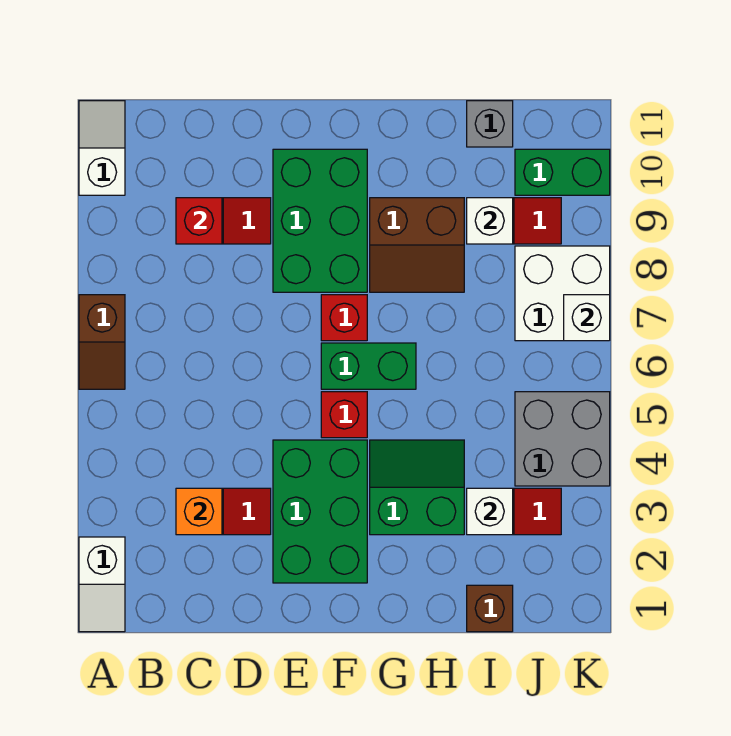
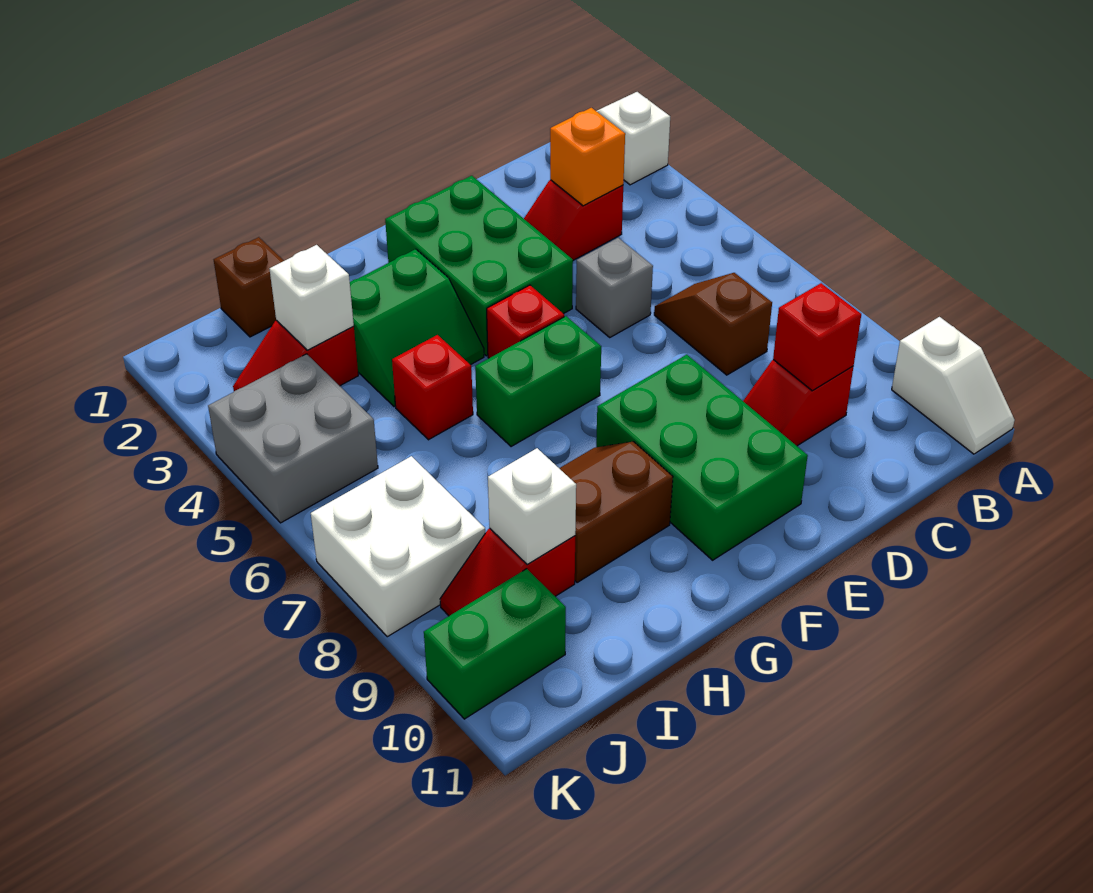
brown slope A6:A7 level 1 top 7 -> brown slope C6:C7 level 1 top 7
red brick F7 level 1 -> red brick H5 level 1
grey brick I11 level 1 -> grey brick D5 level 1
white brick K7 level 2 -> none

